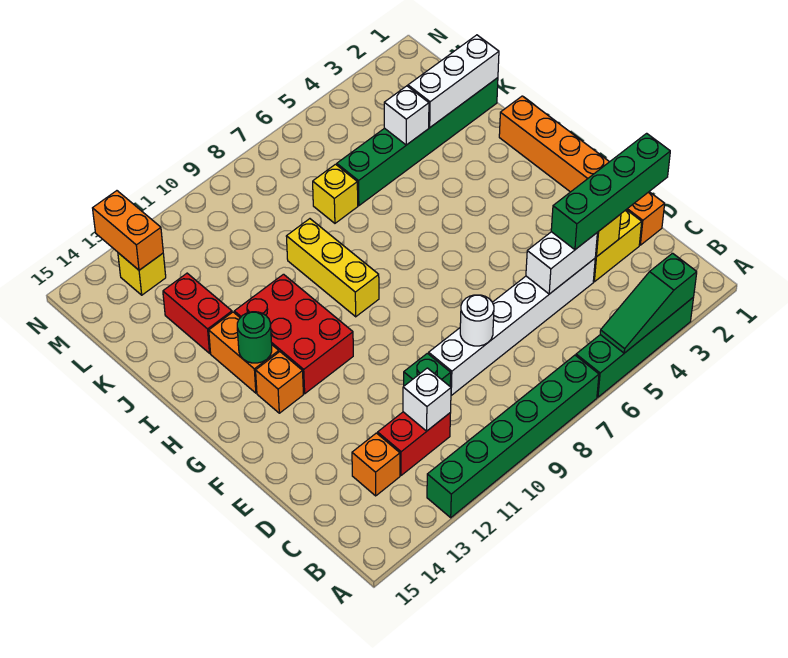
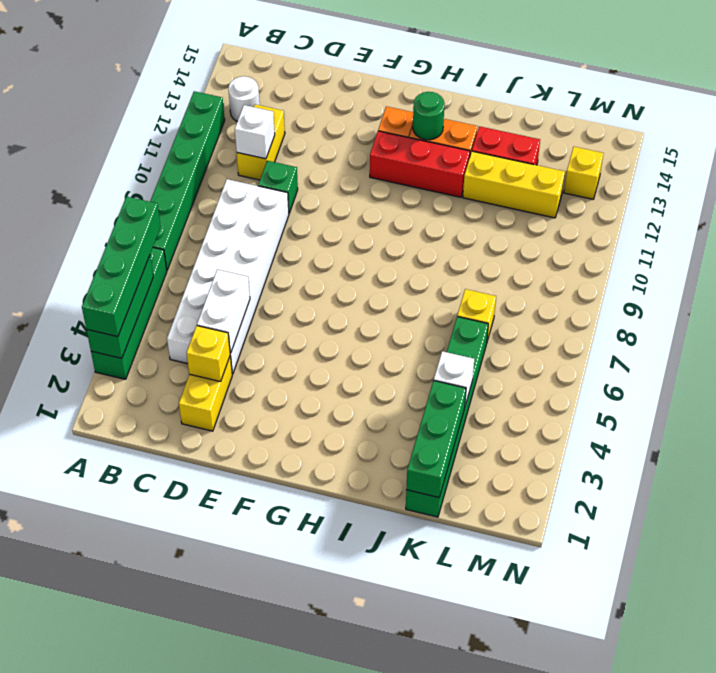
green slope A3:A5 level 2 top 3 -> green brick A3:A5 level 2
red brick C11:C12 level 1 -> yellow brick C11:C12 level 1
orange brick C13 level 1 -> none
orange brick D1:I1 level 1 -> none
green brick D1:D4 level 3 -> green brick A3:A6 level 3
white brick D4:D9 level 1 -> white brick C4:D9 level 1
white round brick D8 level 2 -> white round brick B13 level 1
red brick G11:I12 level 1 -> red brick G12:I12 level 1
yellow brick H9:J9 level 1 -> yellow brick J12:L12 level 1
white brick K1:K3 level 2 -> green brick K1:K3 level 2
orange brick M13:N13 level 2 -> none

